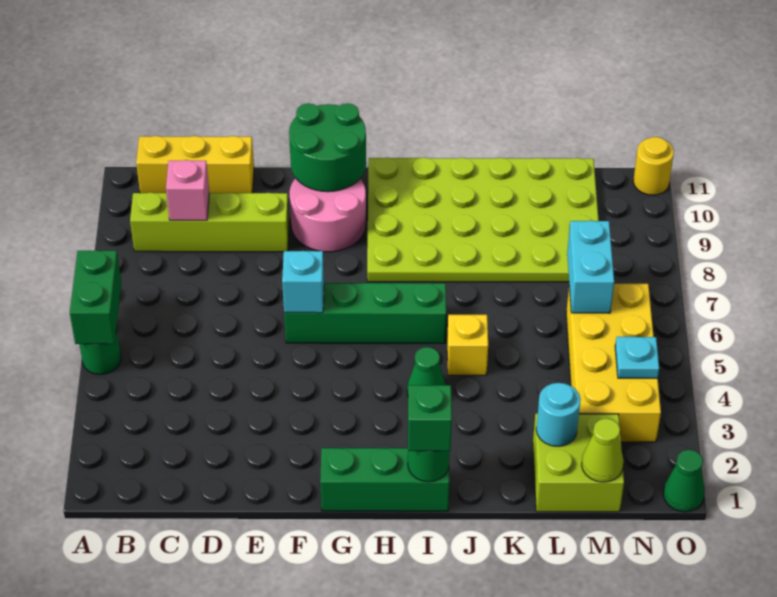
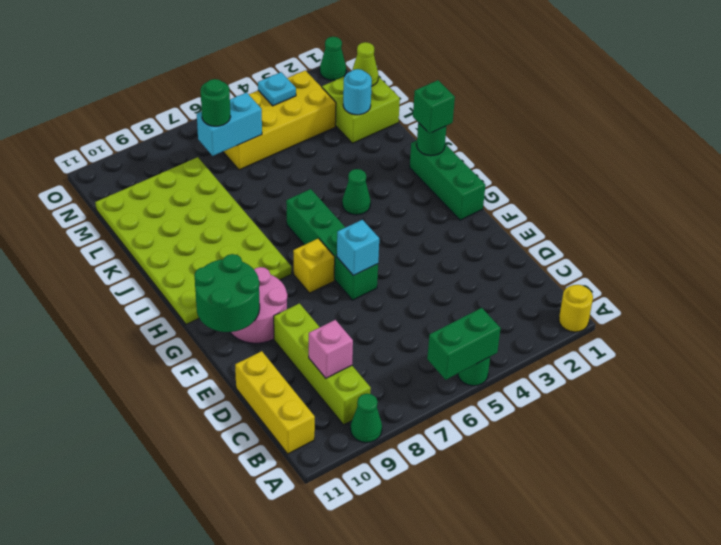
none -> green cone A9 level 1
yellow brick J5 level 1 -> yellow brick G7 level 1
none -> green round brick M7 level 3
yellow round brick O11 level 1 -> yellow round brick A1 level 1

